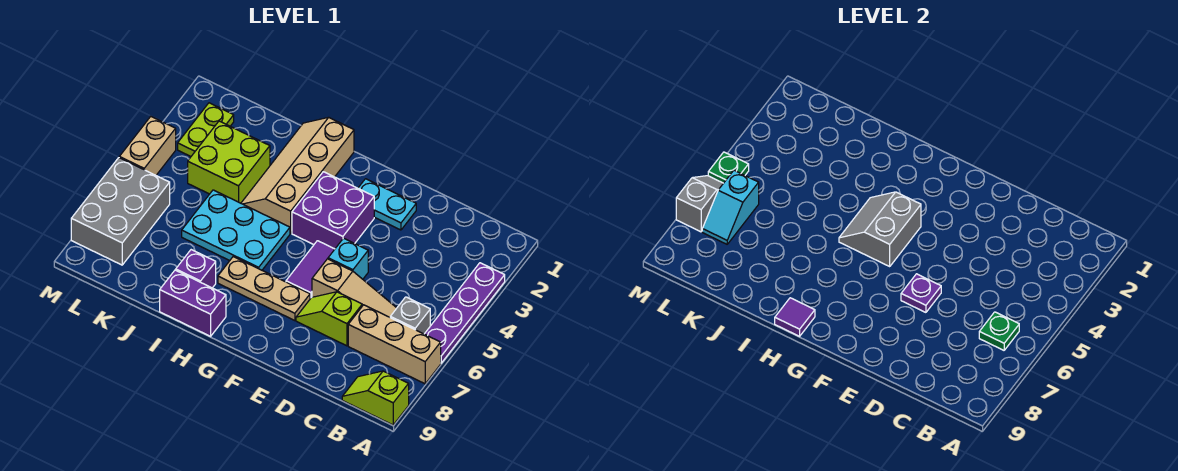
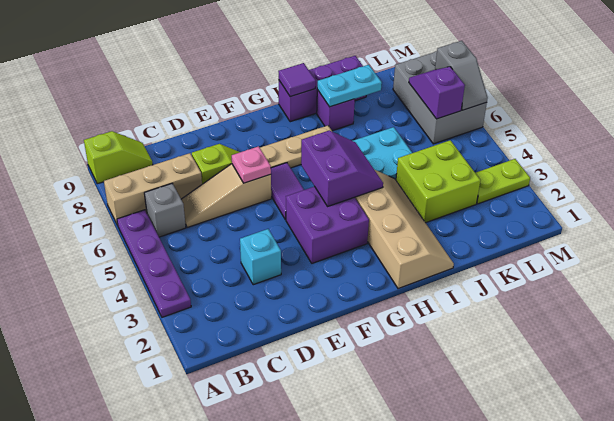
green plate B6 level 2 -> none
cyan plate E2:F2 level 1 -> cyan plate I8:J8 level 2
cyan brick E5 level 1 -> cyan brick D3 level 1
purple plate E6 level 2 -> pink plate E6 level 2
grey slope G4:H5 level 2 top G -> purple slope G4:H5 level 2 top G
purple brick H9:I9 level 1 -> purple brick H9:J9 level 1
lime plate L2:L3 level 1 -> lime plate L3:M3 level 1
cyan slope L6:L7 level 2 top 6 -> purple slope L6:L7 level 2 top 6
tan brick M4:M5 level 1 -> none
green plate M5 level 2 -> none

